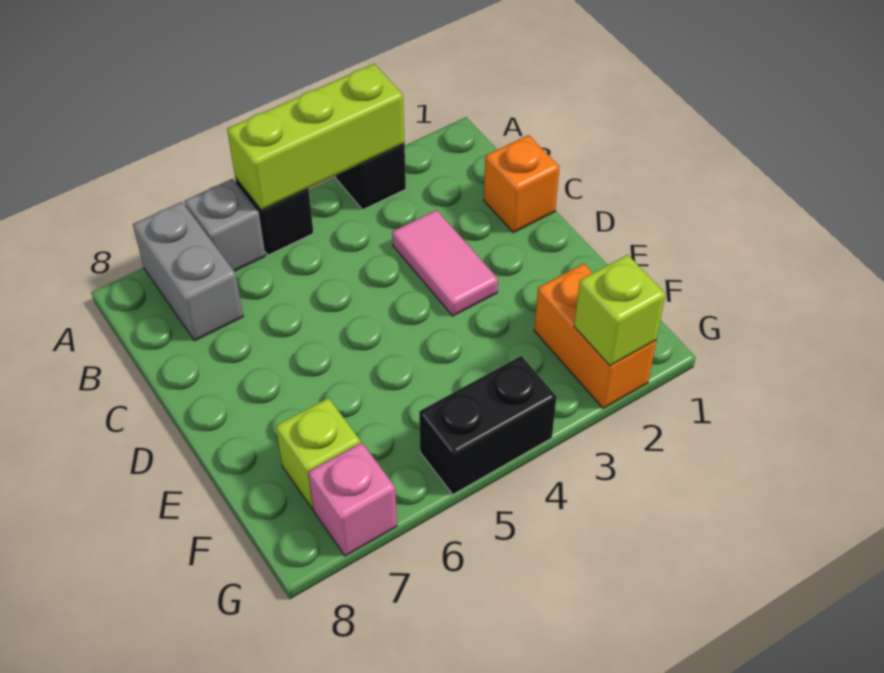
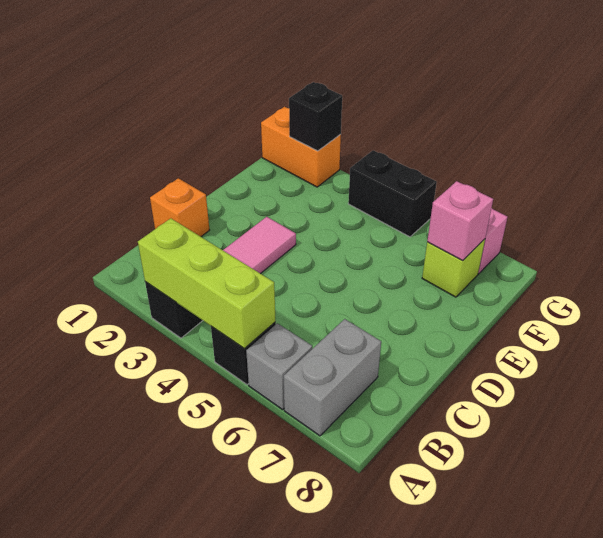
orange brick F2:G2 level 1 -> orange brick G1:G2 level 1
none -> pink brick F7 level 2
lime brick G2 level 2 -> black brick G2 level 2

